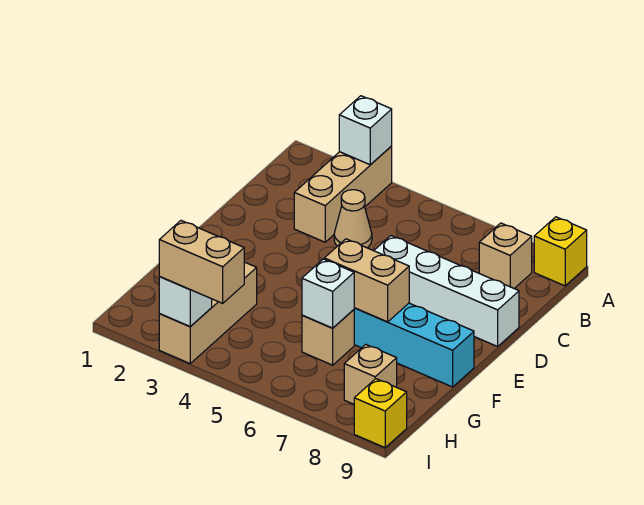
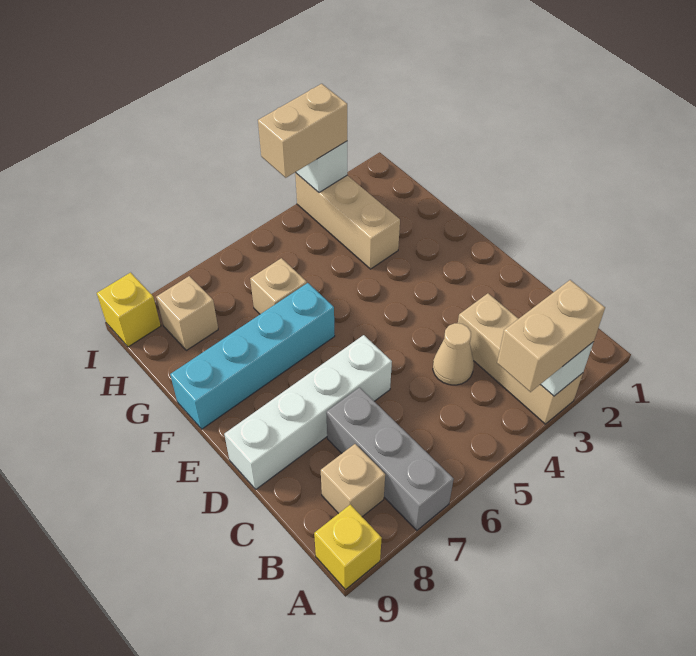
none -> grey brick A7:C7 level 1
tan brick F6:F7 level 2 -> tan brick A3:A4 level 3
white brick G6 level 2 -> none

